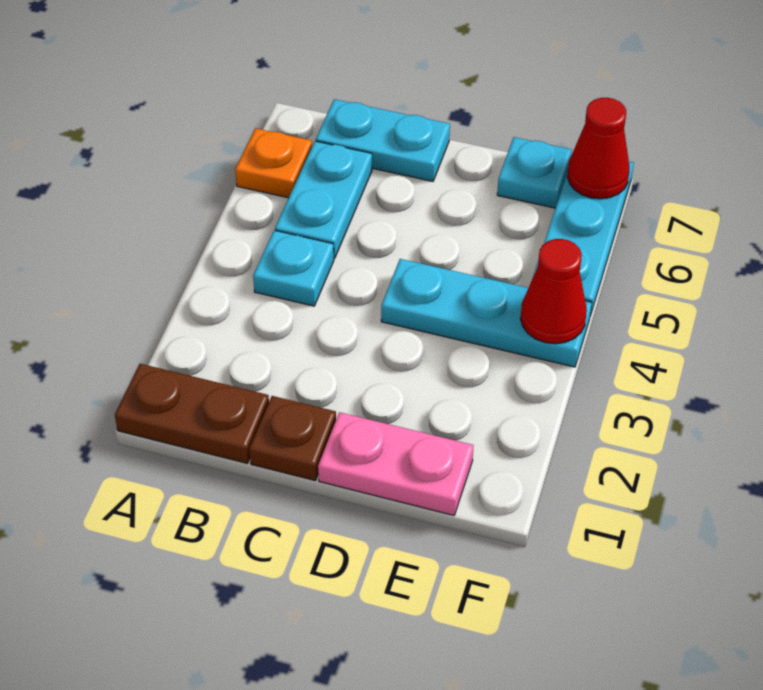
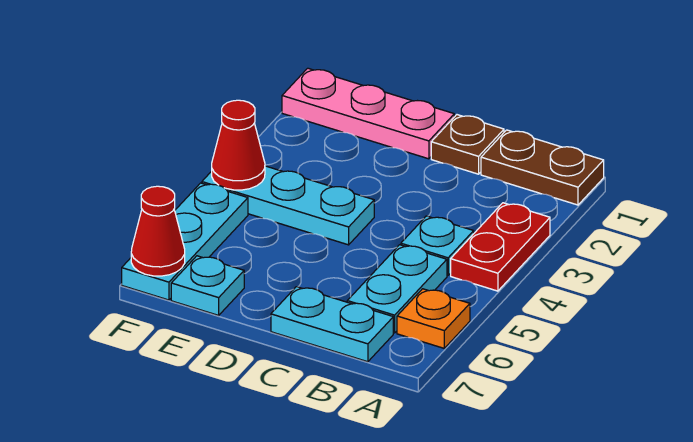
none -> red plate A3:A4 level 1
pink plate D1:E1 level 1 -> pink plate D1:F1 level 1

